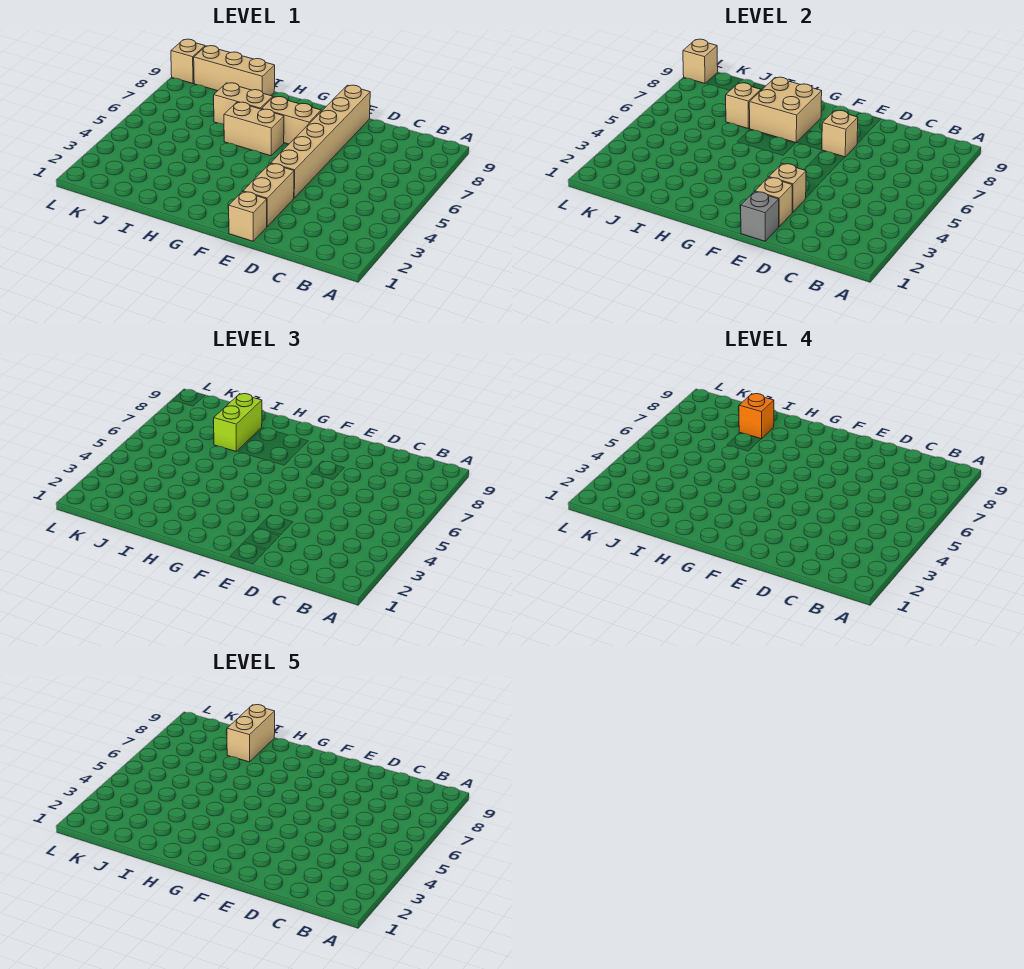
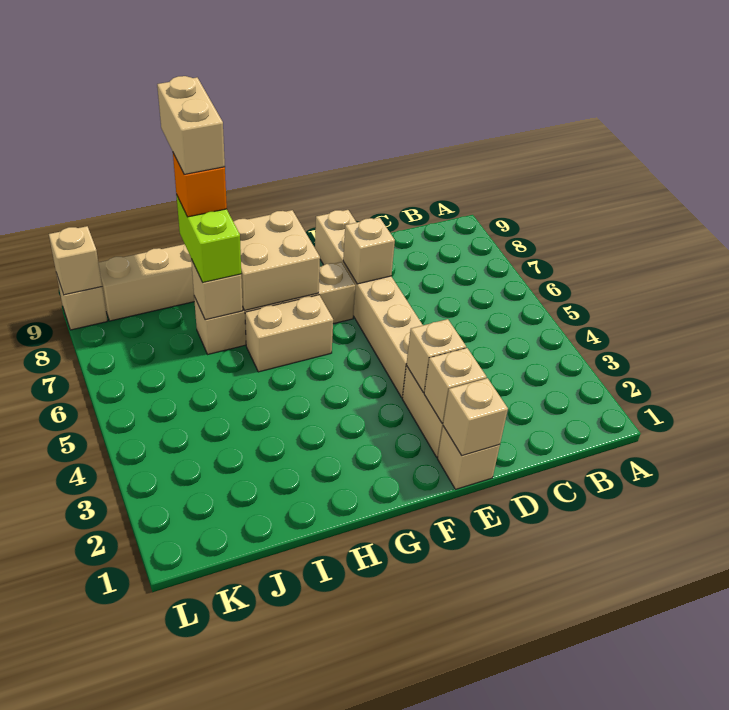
grey brick E1 level 2 -> tan brick E1 level 2

